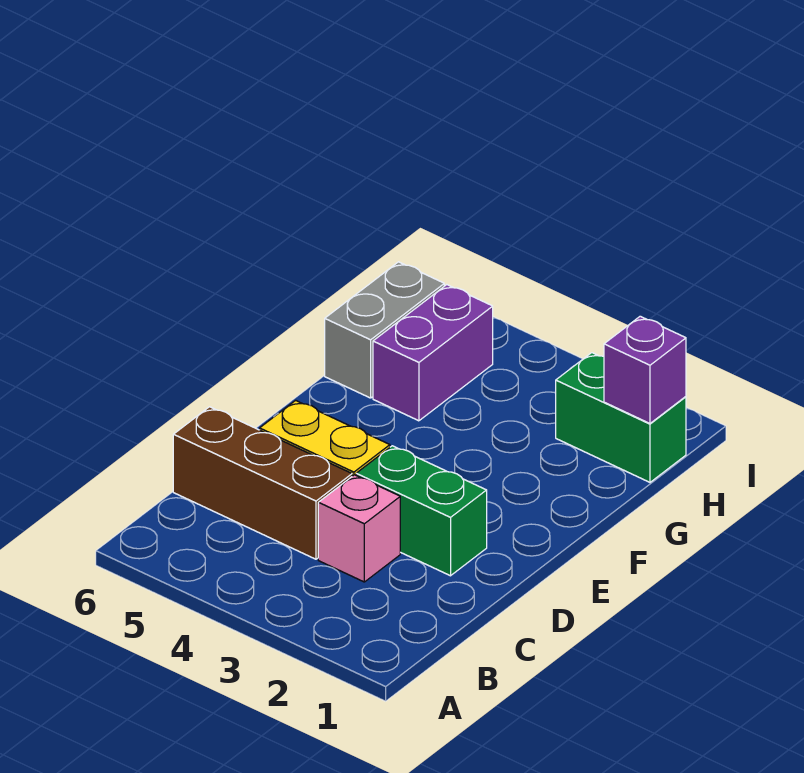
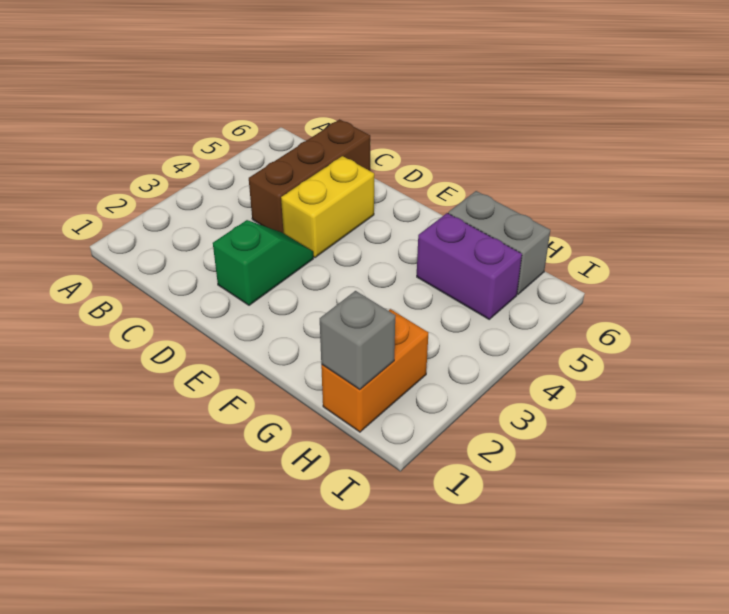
pink brick C3 level 1 -> none
green brick D2:D3 level 1 -> green slope D2:D3 level 1 top 2
green brick H1:H2 level 1 -> orange brick H1:H2 level 1
purple brick H1 level 2 -> grey brick H1 level 2

